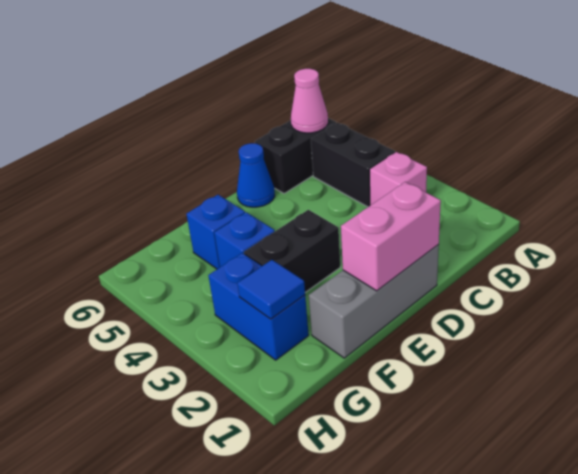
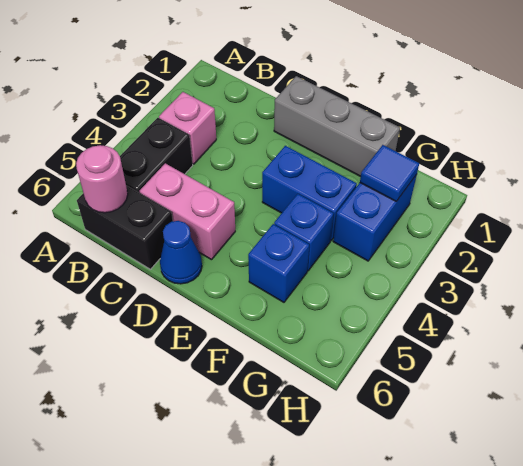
pink cone B6 level 2 -> pink round brick B6 level 2
pink brick D1:E1 level 2 -> pink brick C5:D5 level 1
black brick E3:F3 level 1 -> blue brick E3:F3 level 1

